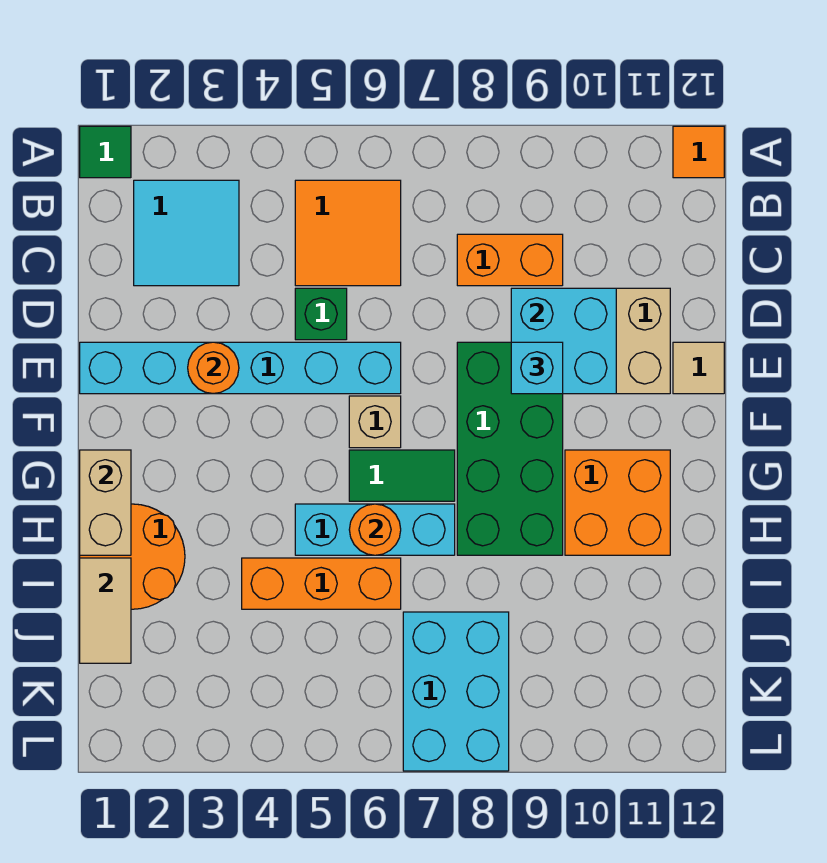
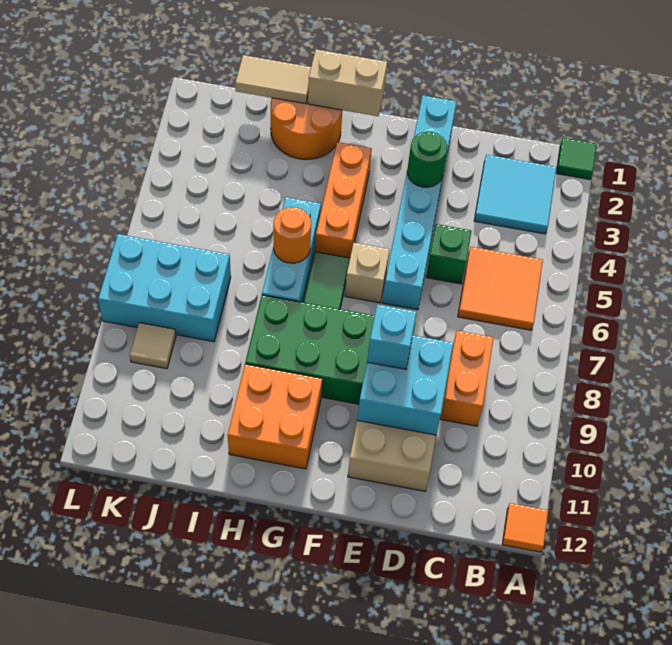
orange round brick E3 level 2 -> green round brick E3 level 2
tan tile E12 level 1 -> tan tile K9 level 1
orange brick I4:I6 level 1 -> orange brick G3:G5 level 1

